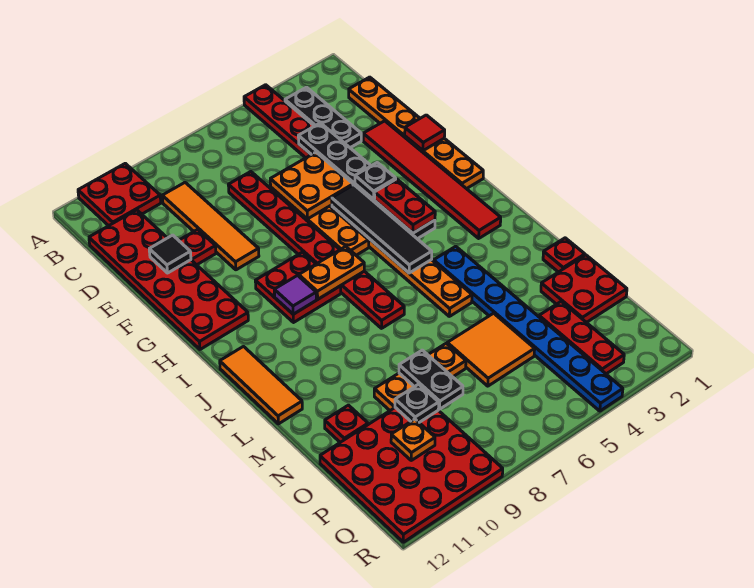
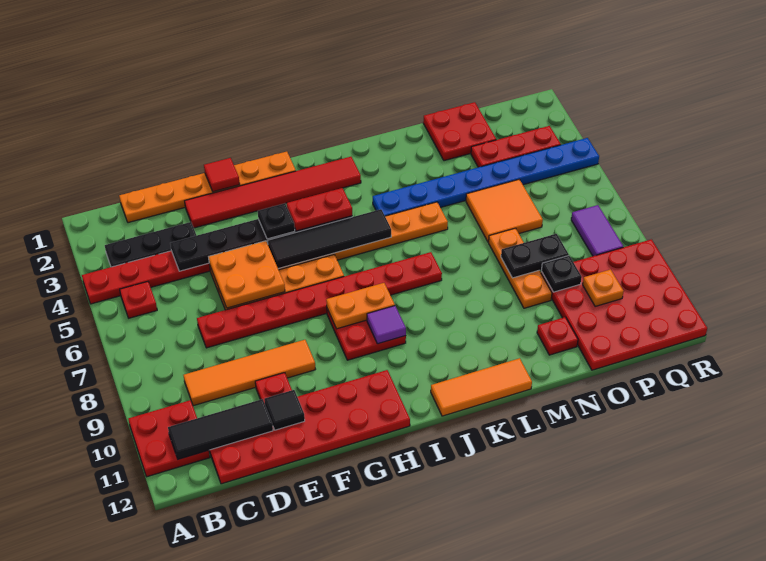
none -> black tile B11:D11 level 2
orange plate I7:I8 level 2 -> orange plate H8:I8 level 2
red plate M1 level 1 -> red plate B5 level 1
none -> purple tile Q7:Q8 level 1

